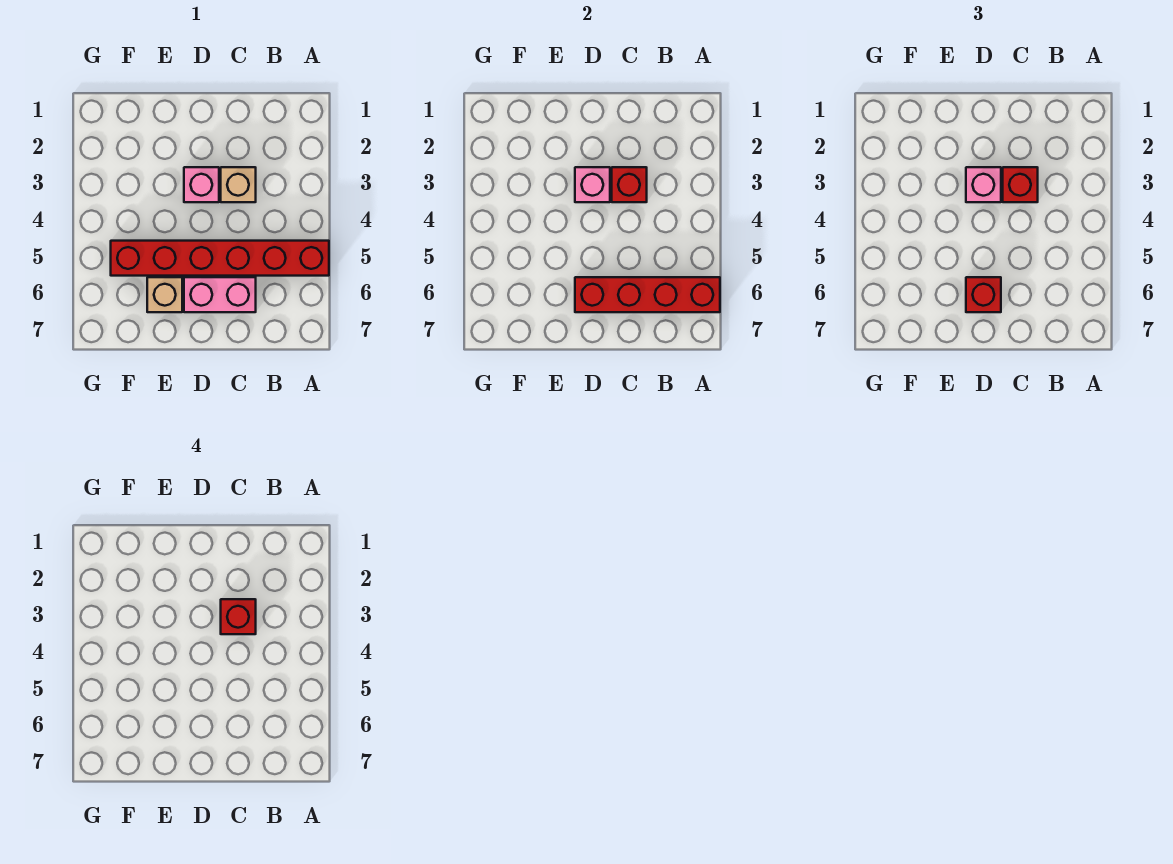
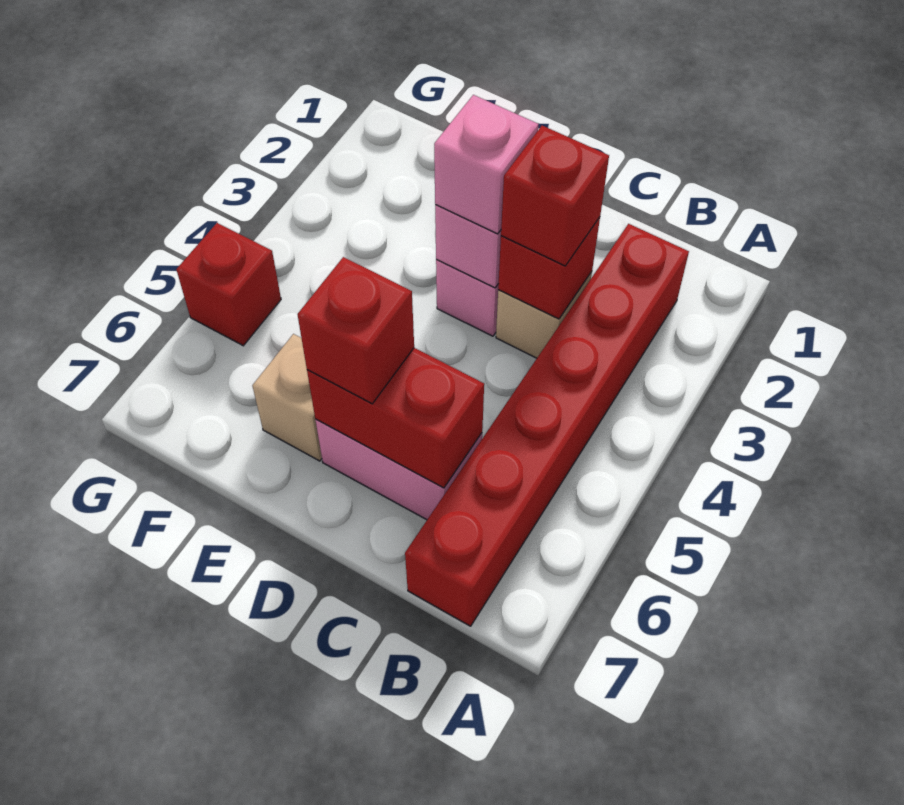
red brick A5:F5 level 1 -> red brick B2:B7 level 1
red brick A6:D6 level 2 -> red brick C6:D6 level 2
red brick C3 level 4 -> red brick G5 level 1

